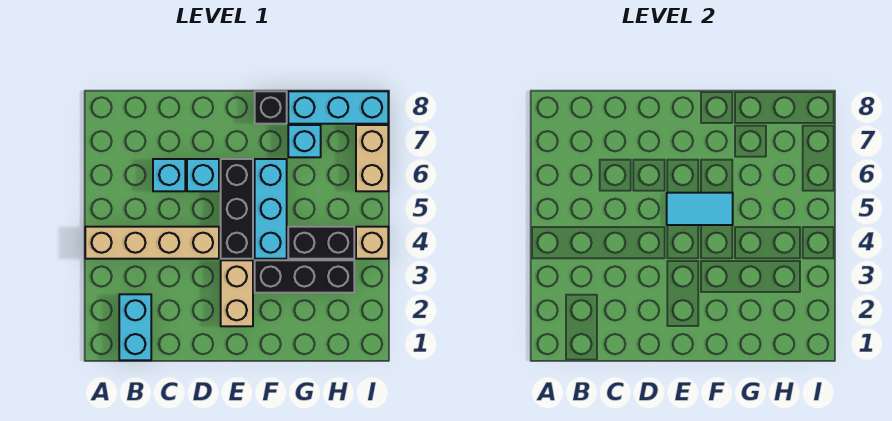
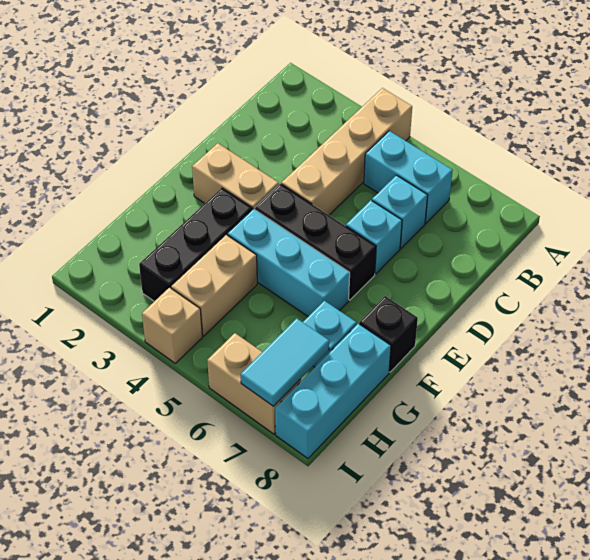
cyan brick B1:B2 level 1 -> cyan brick B5:B6 level 1
cyan tile E5:F5 level 2 -> cyan tile H7:I7 level 2
black brick G4:H4 level 1 -> tan brick G4:H4 level 1

